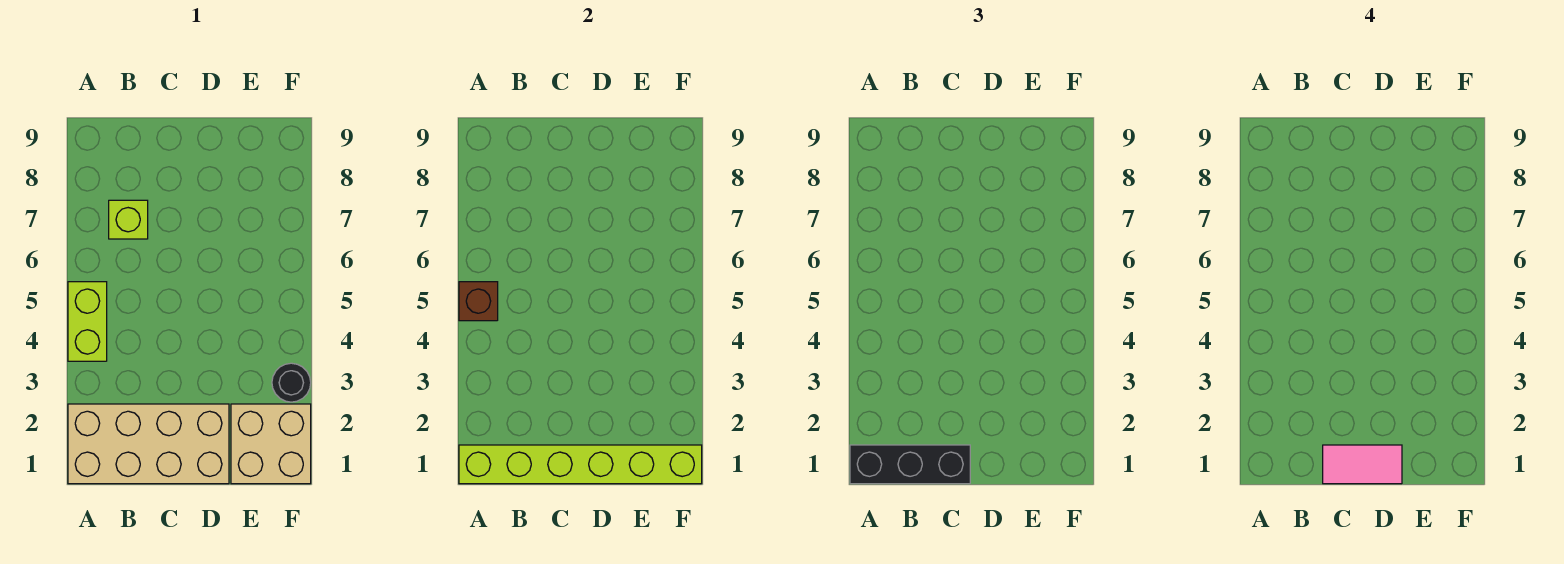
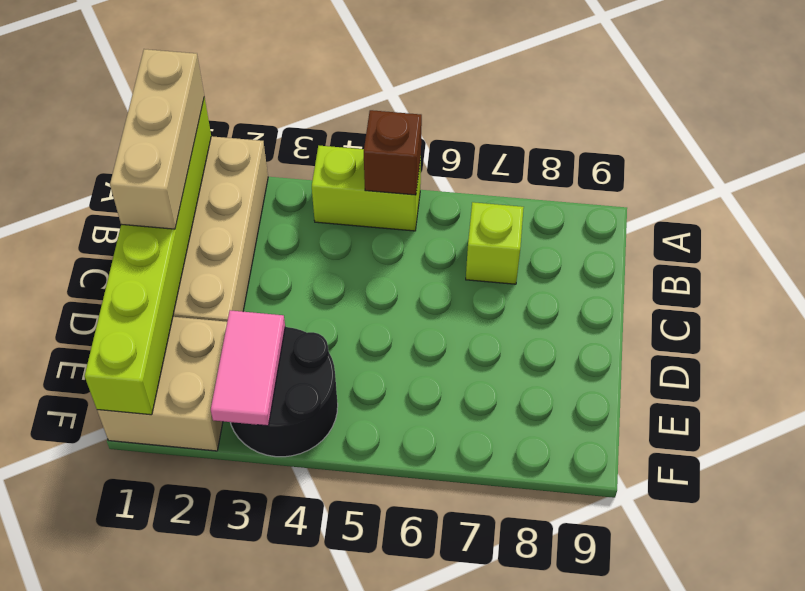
black brick A1:C1 level 3 -> tan brick A1:C1 level 3
pink tile C1:D1 level 4 -> pink tile E3:F3 level 2
black round brick F3 level 1 -> black round brick E3:F4 level 1

